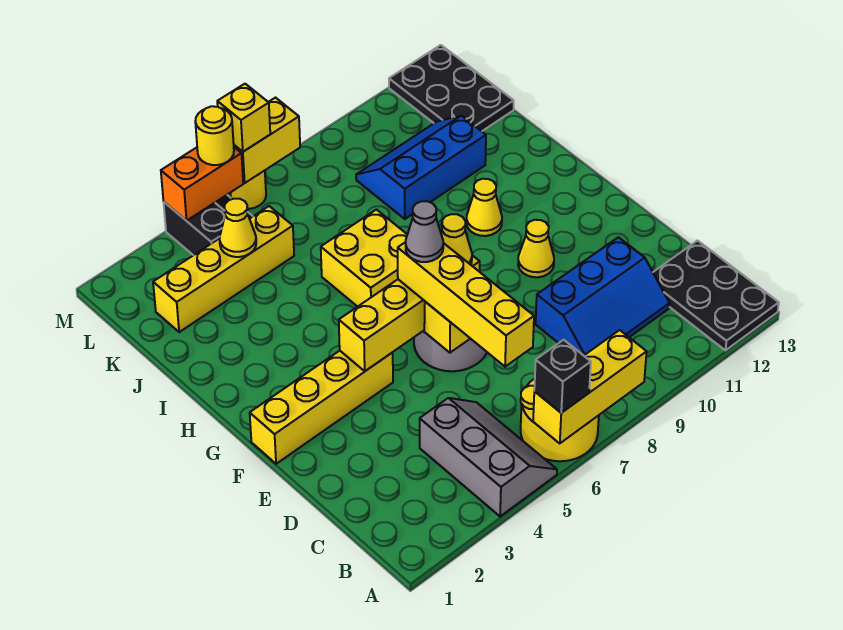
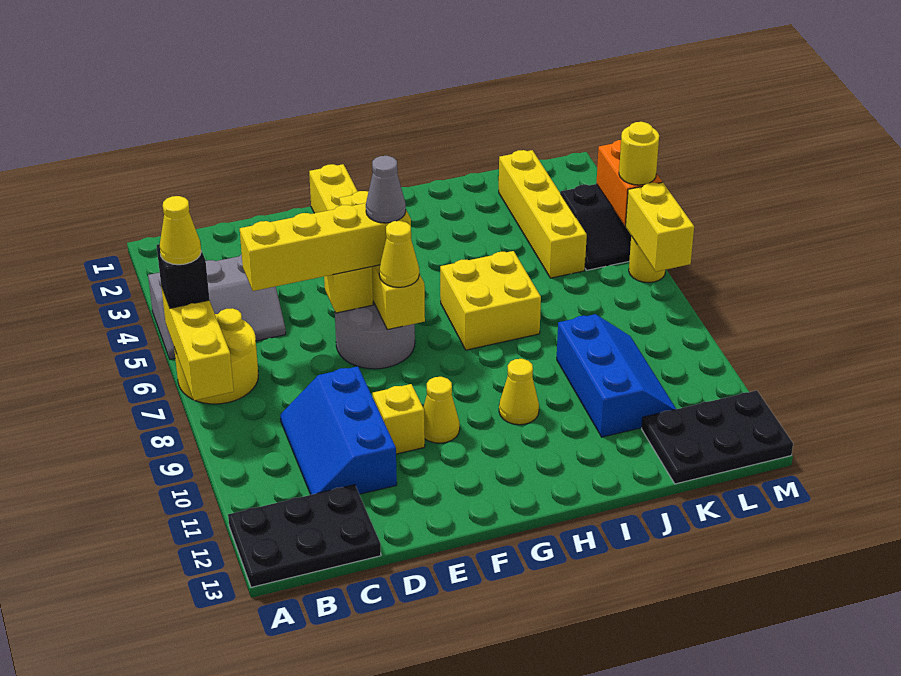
yellow cone K4 level 2 -> yellow cone A6 level 4
yellow brick M6 level 3 -> yellow brick E10 level 1

